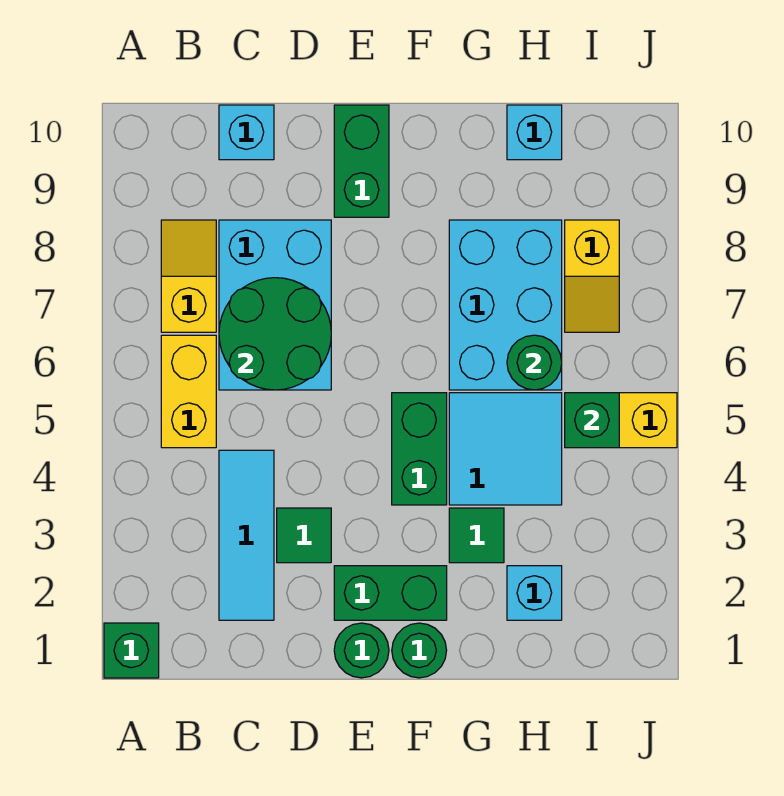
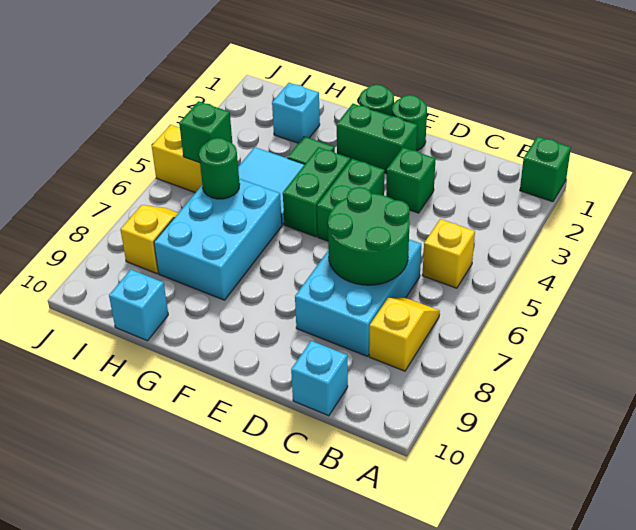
yellow brick B5:B6 level 1 -> yellow brick B5 level 1
yellow slope B7:B8 level 1 top 7 -> yellow slope B7:B8 level 1 top 8
cyan tile C2:C4 level 1 -> none
green tile D3 level 1 -> green brick D3 level 1
green brick E9:E10 level 1 -> green brick E4:E5 level 1

